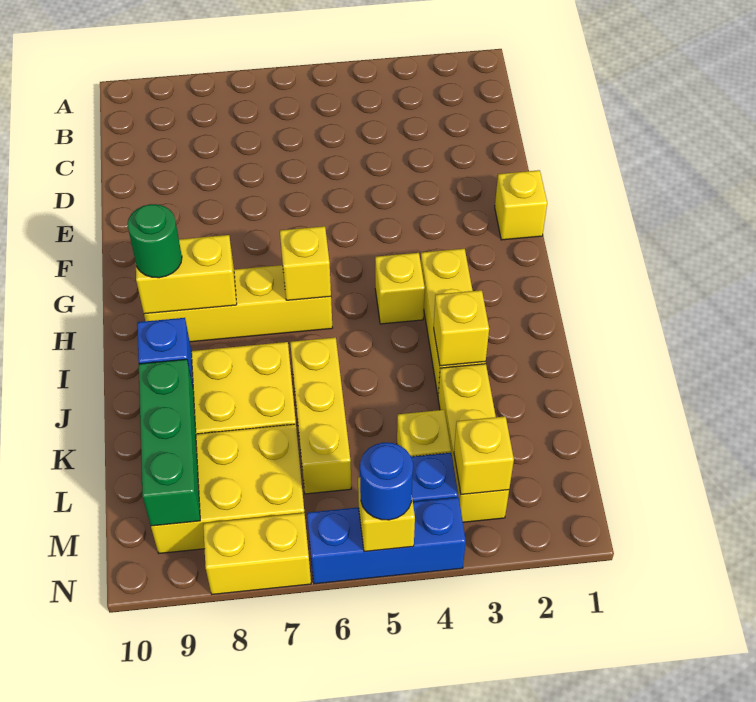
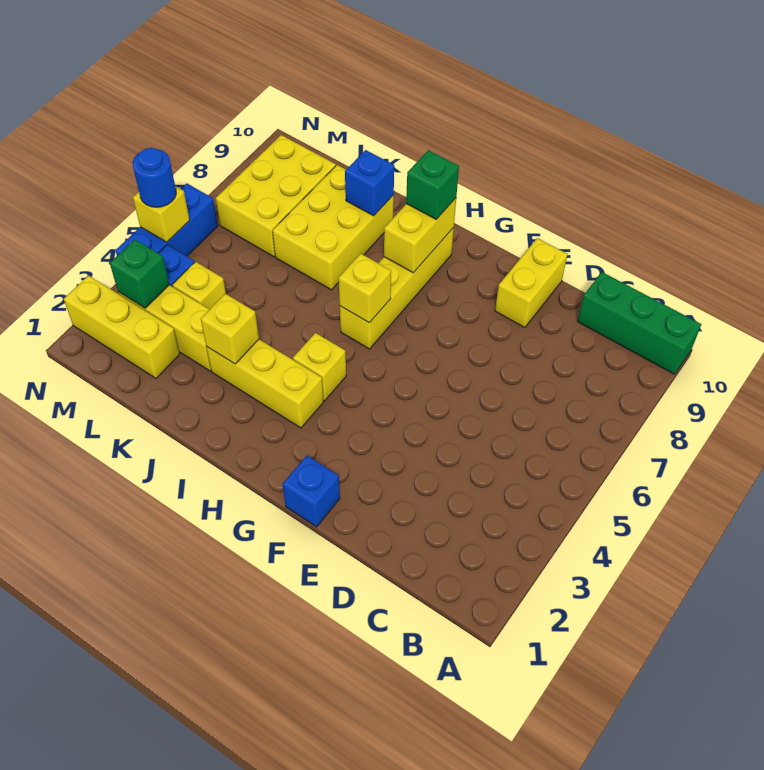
yellow brick F1 level 1 -> blue brick F1 level 1
green round brick H9 level 3 -> green brick H9 level 3
yellow brick J6:L6 level 1 -> yellow brick L2:N2 level 1
green brick K9:M9 level 2 -> green brick A10:C10 level 1
yellow brick M3 level 2 -> green brick M3 level 2
yellow brick N7:N8 level 1 -> yellow brick E9:E10 level 1

